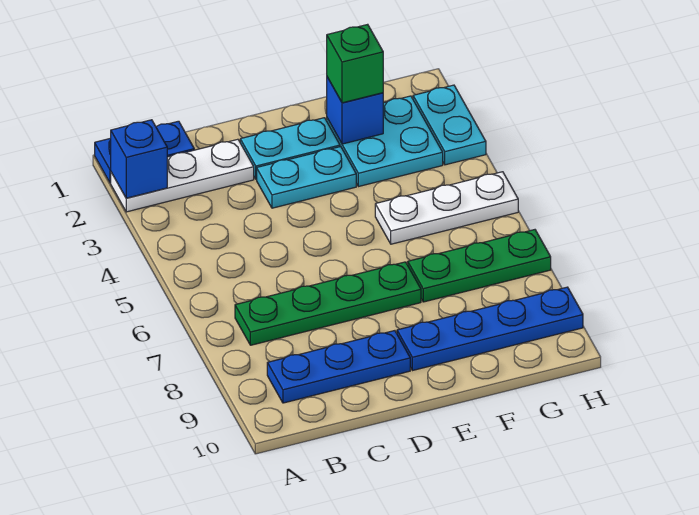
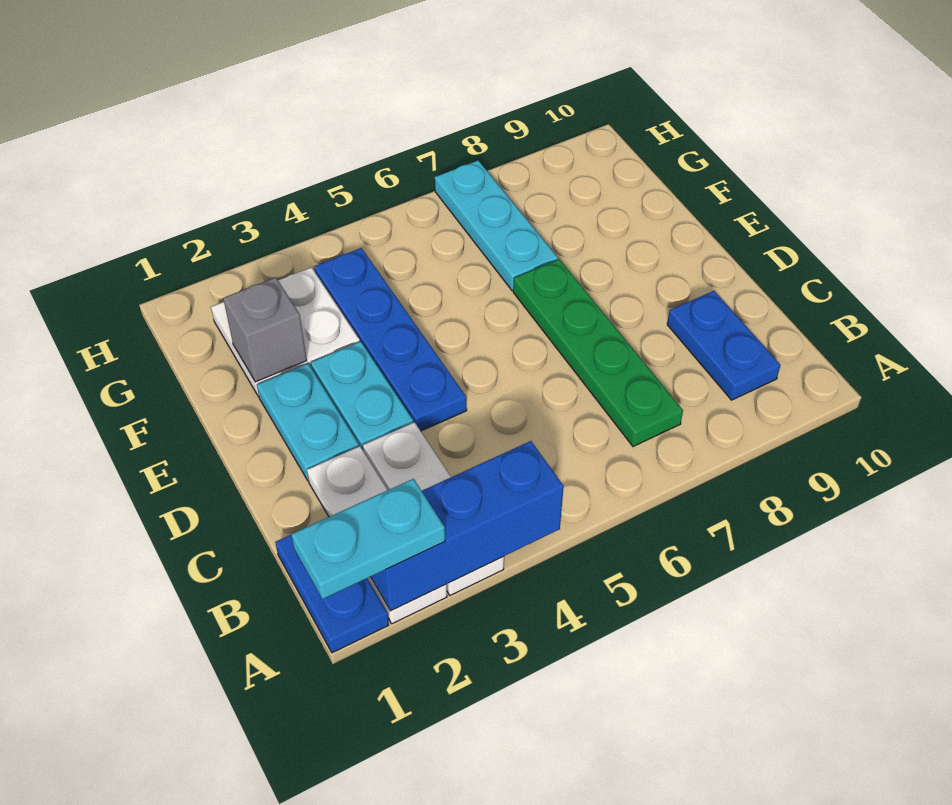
blue brick A2 level 2 -> blue brick A2:A4 level 2
blue plate B9:D9 level 1 -> blue plate B9:C9 level 1
blue plate E9:H9 level 1 -> blue plate D4:G4 level 1
cyan plate F2:G3 level 1 -> white plate F2:G3 level 1
blue brick F2 level 2 -> grey brick F2 level 2
green brick F2 level 3 -> none
white plate F5:H5 level 1 -> white plate A3:C3 level 1
green plate F7:H7 level 1 -> cyan plate F7:H7 level 1
cyan plate H2:H3 level 1 -> cyan plate A1:A2 level 3

